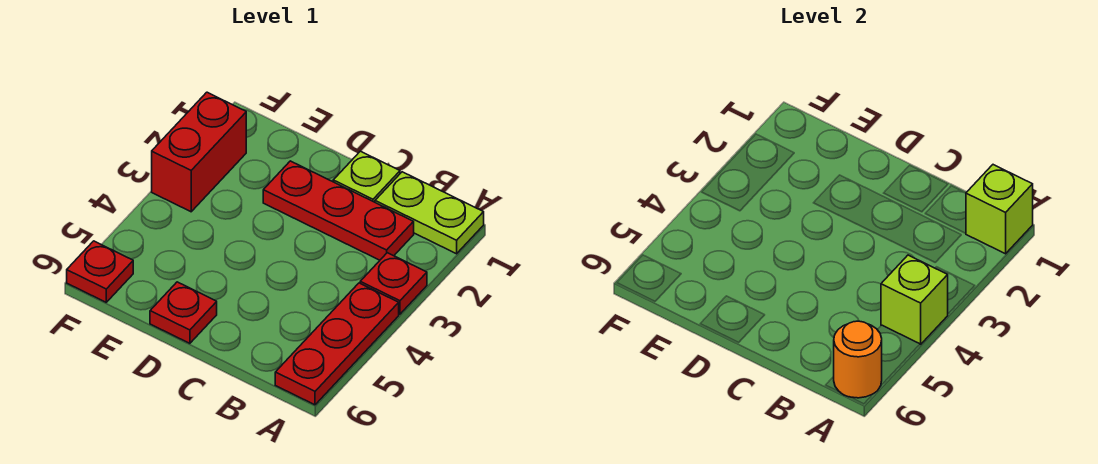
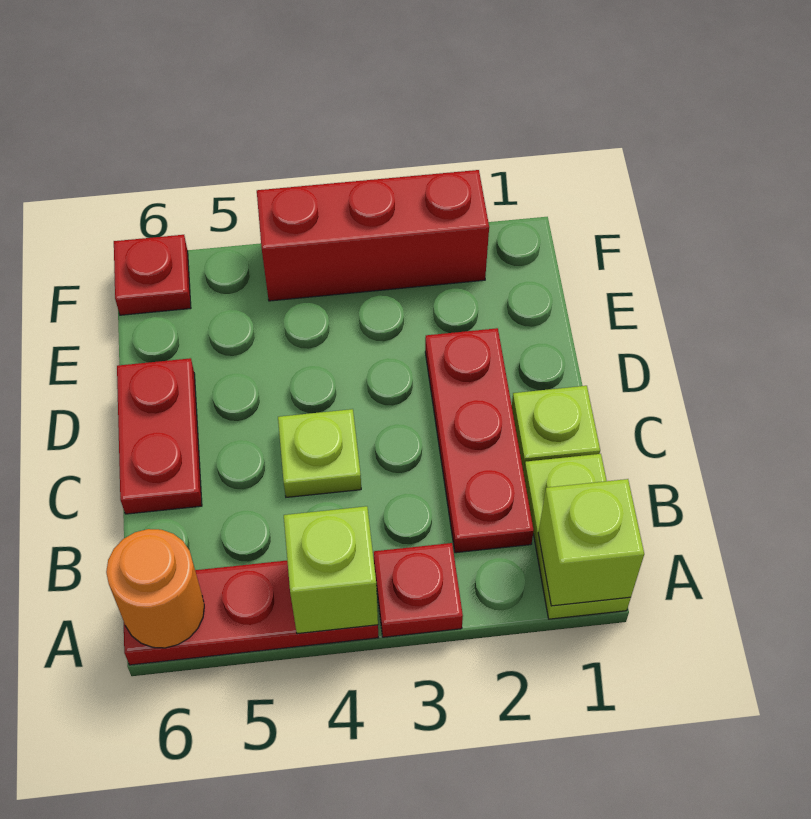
none -> lime plate C4 level 1
red plate D6 level 1 -> red plate C6:D6 level 1
red brick F2:F3 level 1 -> red brick F2:F4 level 1

